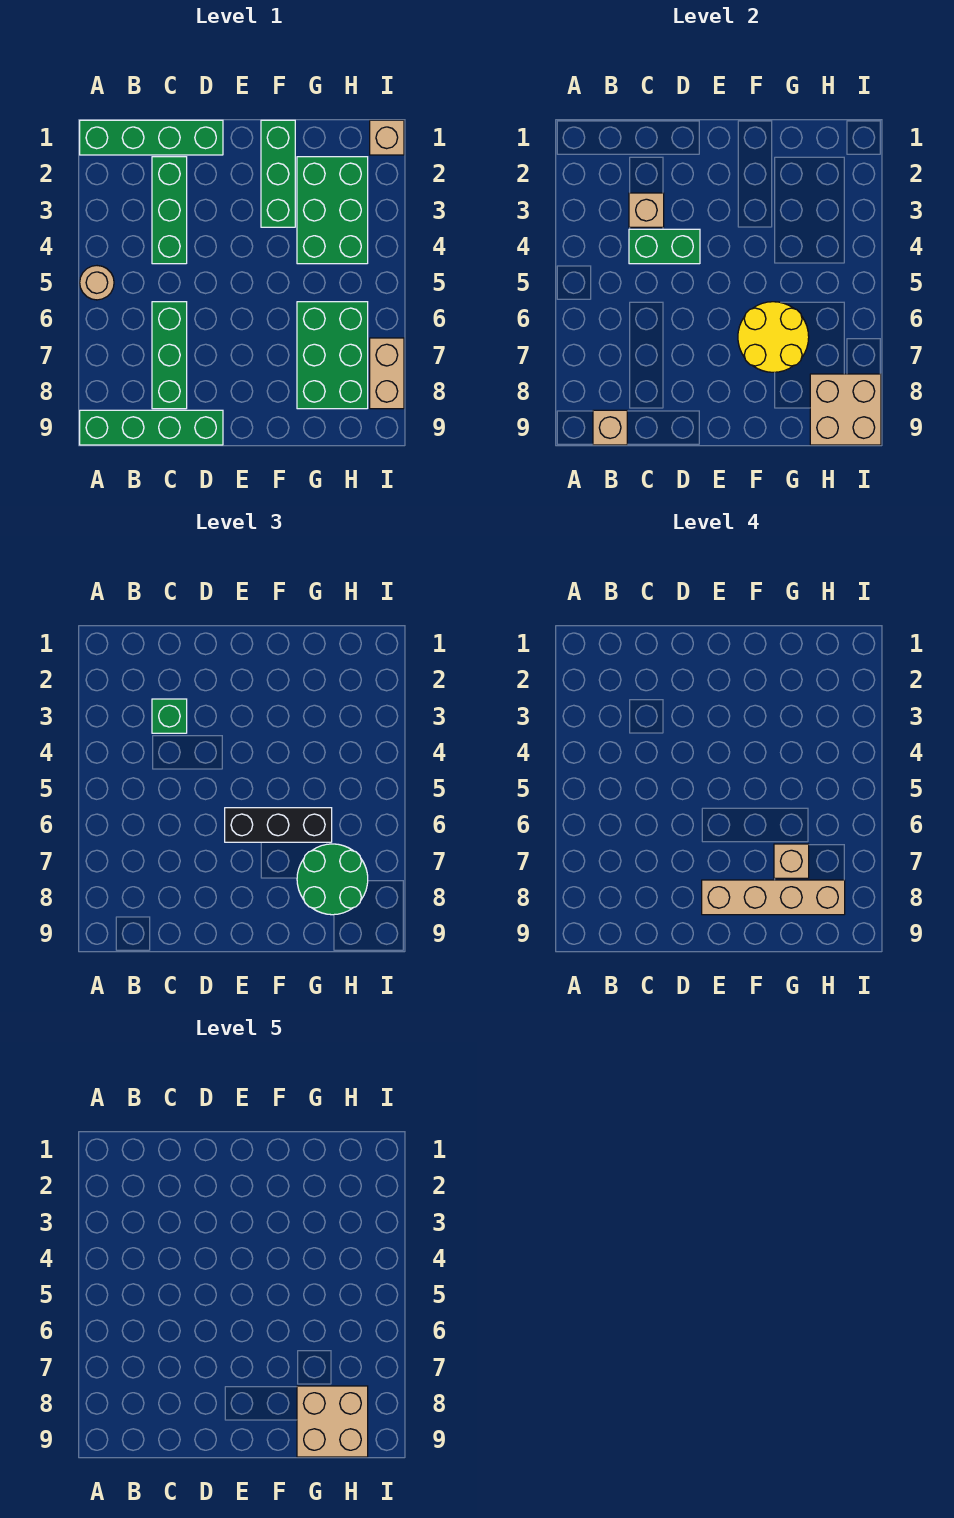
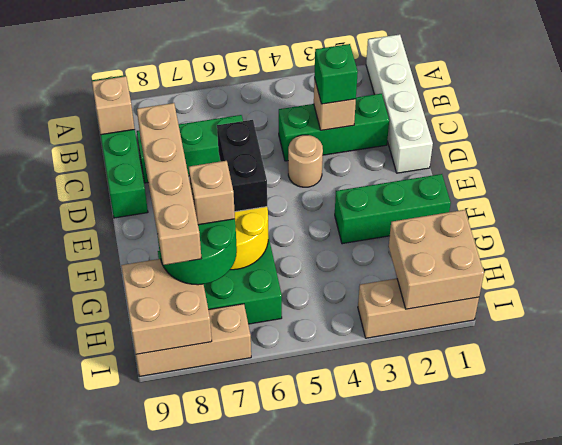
green brick A1:D1 level 1 -> white brick A1:D1 level 1
tan round brick A5 level 1 -> tan round brick D4 level 1
green brick C4:D4 level 2 -> none
black brick E6:G6 level 3 -> black brick E6:F6 level 3
green brick G2:H4 level 1 -> none
tan brick G8:H9 level 5 -> tan brick H1:I2 level 2
tan brick I1 level 1 -> tan brick I1:I3 level 1
tan brick I7:I8 level 1 -> tan brick I7:I9 level 1

